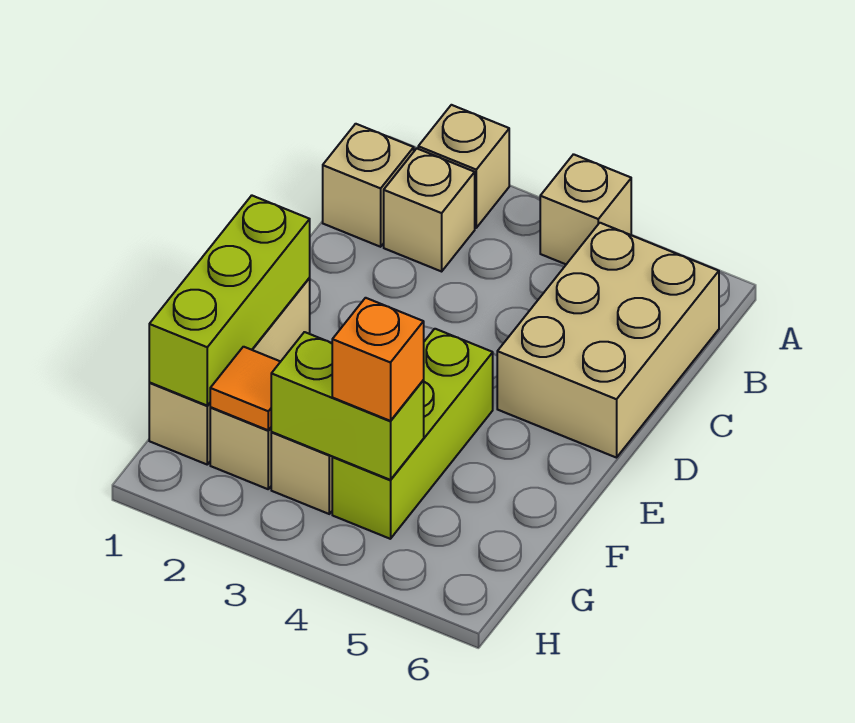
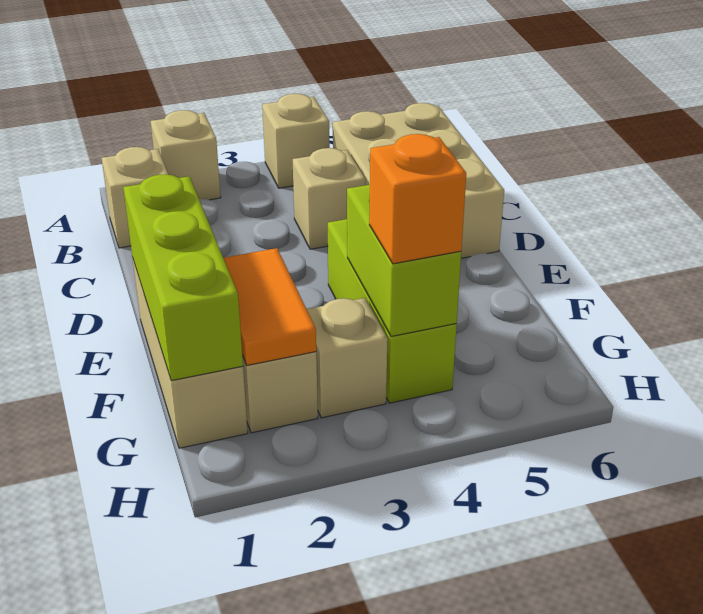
tan brick B2 level 1 -> tan brick C4 level 1
orange tile G2 level 2 -> orange tile F2:G2 level 2
lime brick G3:G4 level 2 -> lime brick F4:G4 level 2

